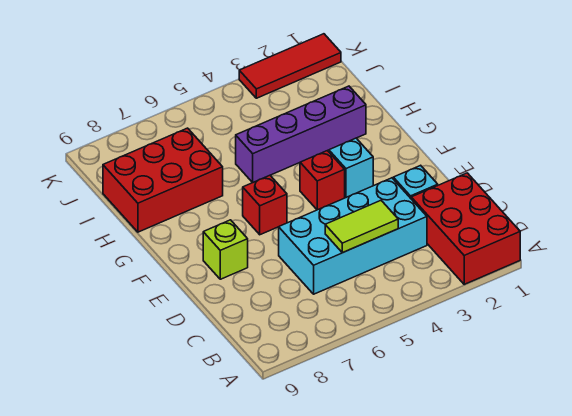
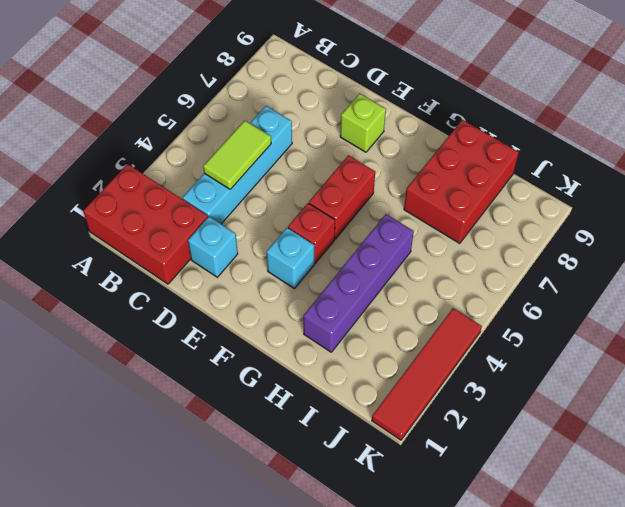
cyan brick C3:D6 level 1 -> cyan brick C3:C6 level 1
red brick F6 level 1 -> red brick F5:F6 level 1
red tile K1:K3 level 1 -> red tile K1:K4 level 1

